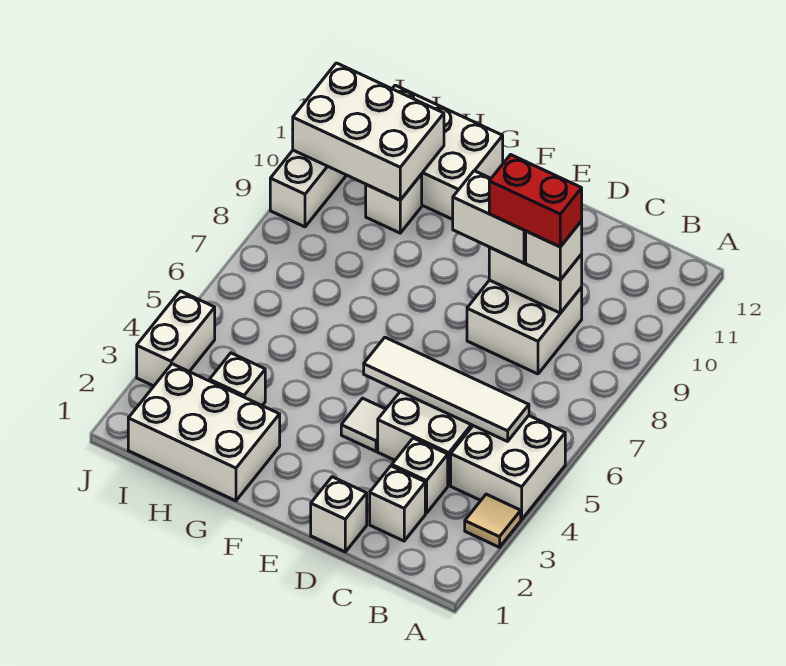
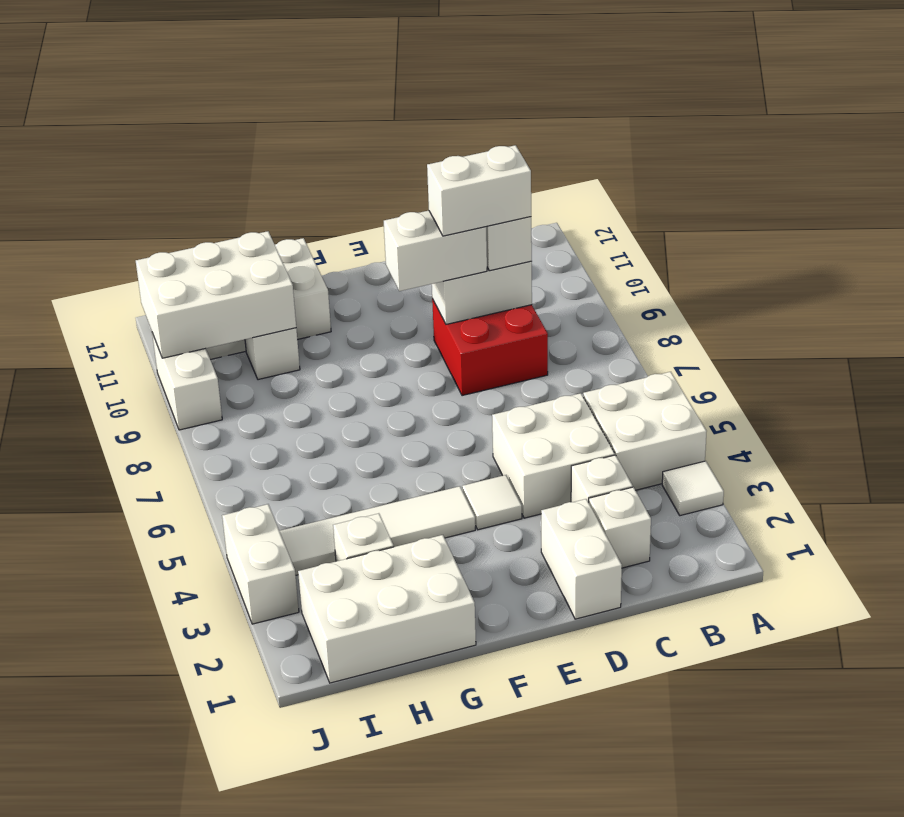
tan tile A3 level 1 -> white tile A3 level 1
white tile B5:E5 level 2 -> white tile F4:I4 level 1
white brick C8:D9 level 1 -> red brick C8:D9 level 1
red brick C9:D9 level 4 -> white brick C9:D9 level 4
white brick D1 level 1 -> white brick D1:D2 level 1

